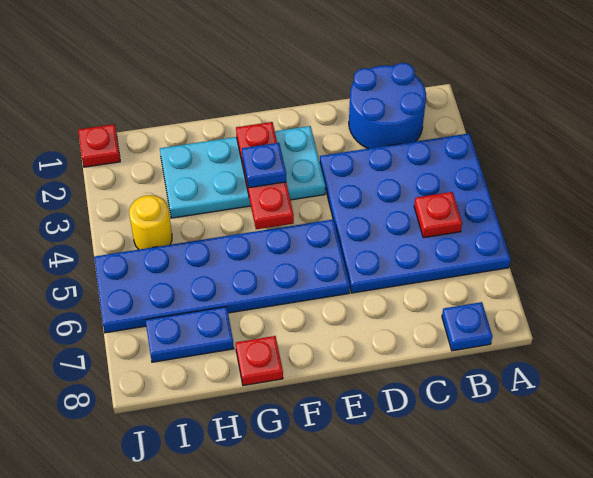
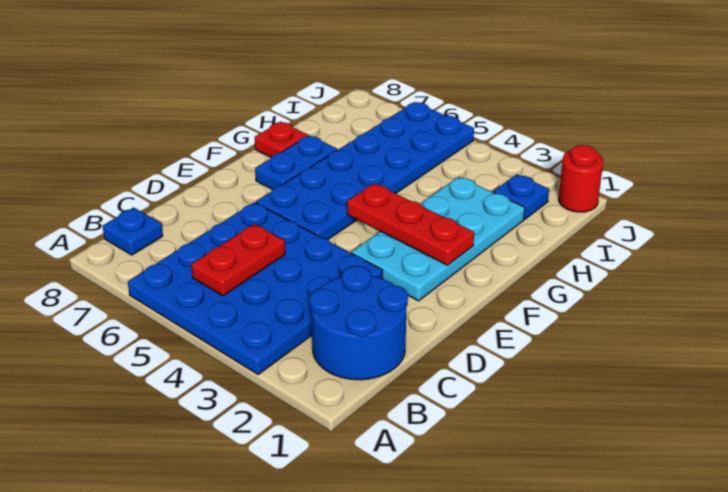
red plate B5 level 2 -> red plate B5:C5 level 2
blue plate F3 level 3 -> blue plate I2 level 1
blue plate H7:I7 level 1 -> blue plate F7:G7 level 1
yellow round brick I4 level 1 -> none
red plate J1 level 1 -> red round brick J1 level 1

